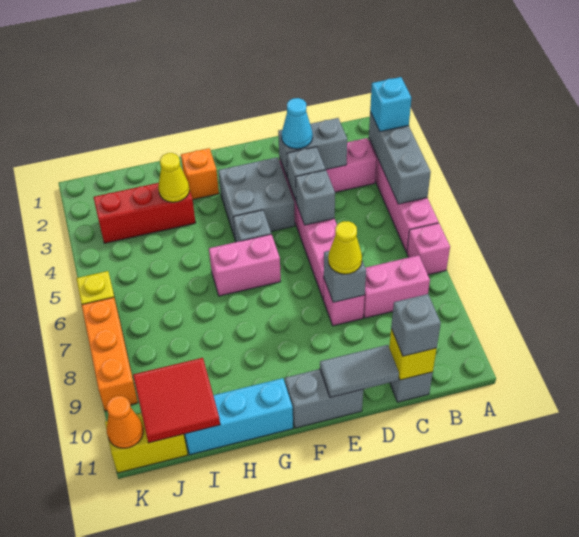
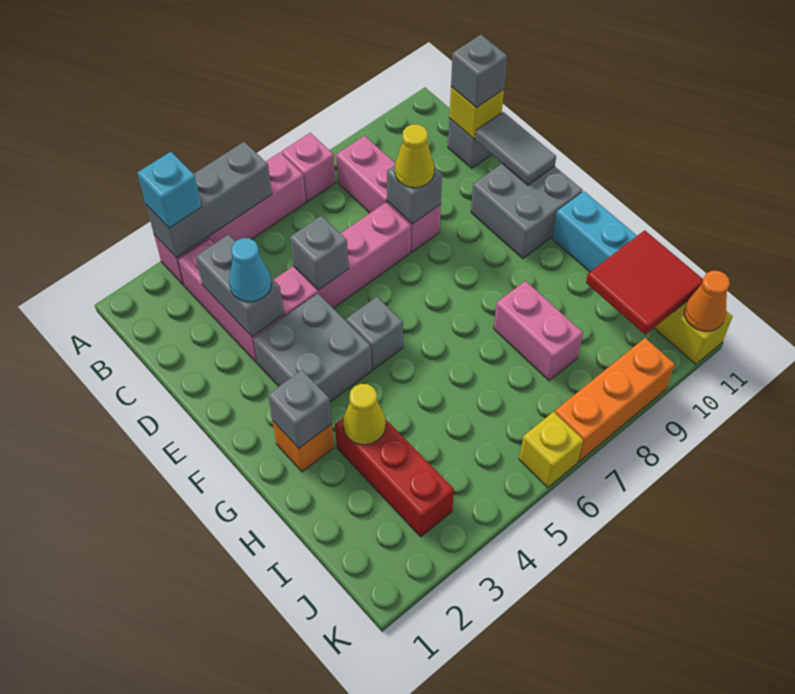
grey brick D4 level 2 -> grey brick G2 level 2
grey brick E11:F11 level 1 -> grey brick E10:F11 level 1
pink brick F6:G6 level 1 -> pink brick H8:I8 level 1

